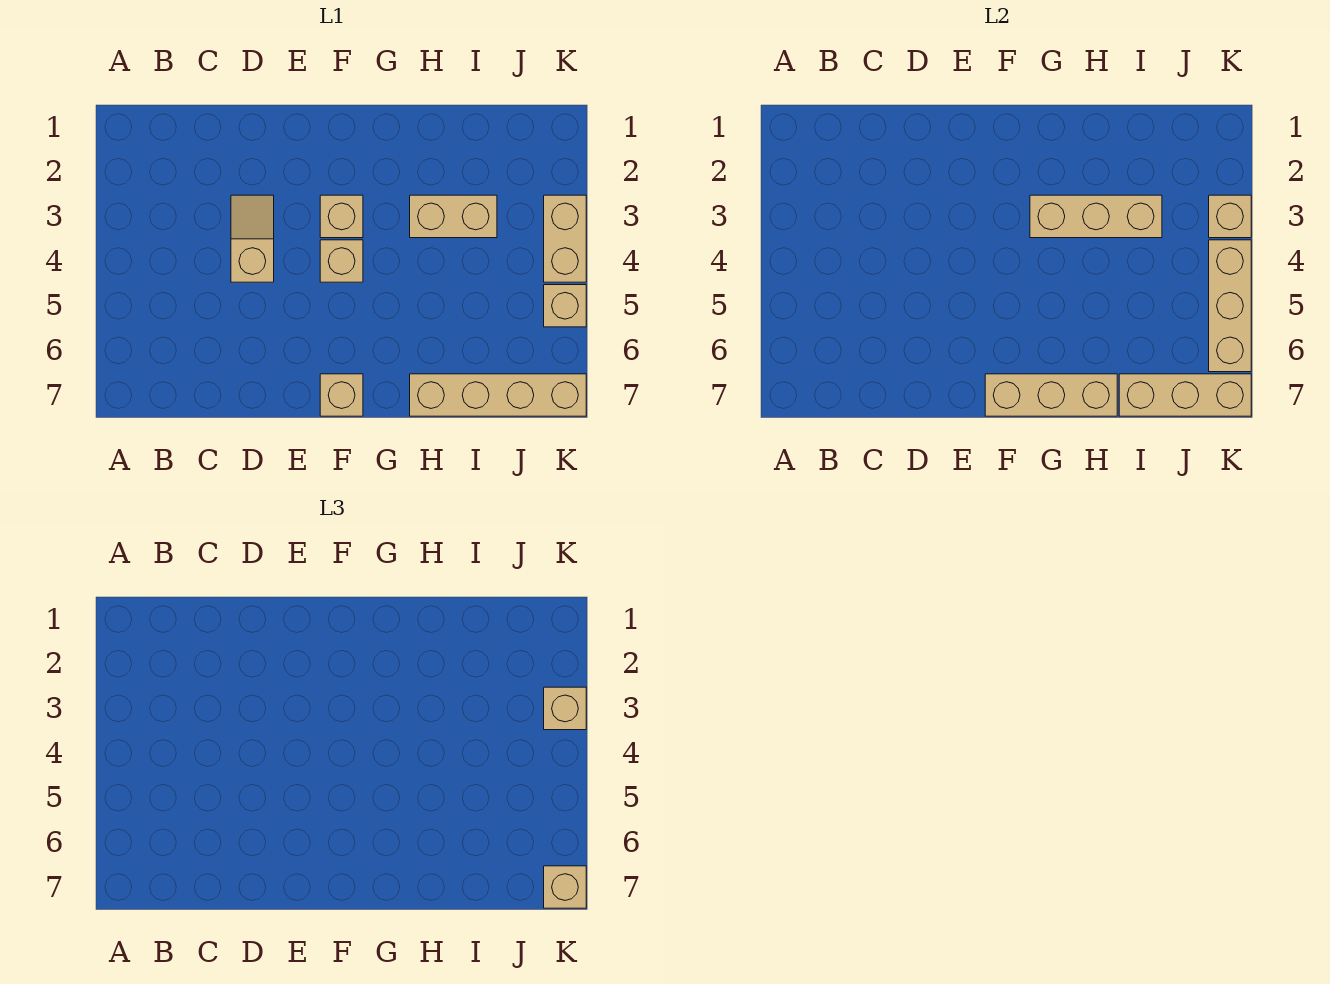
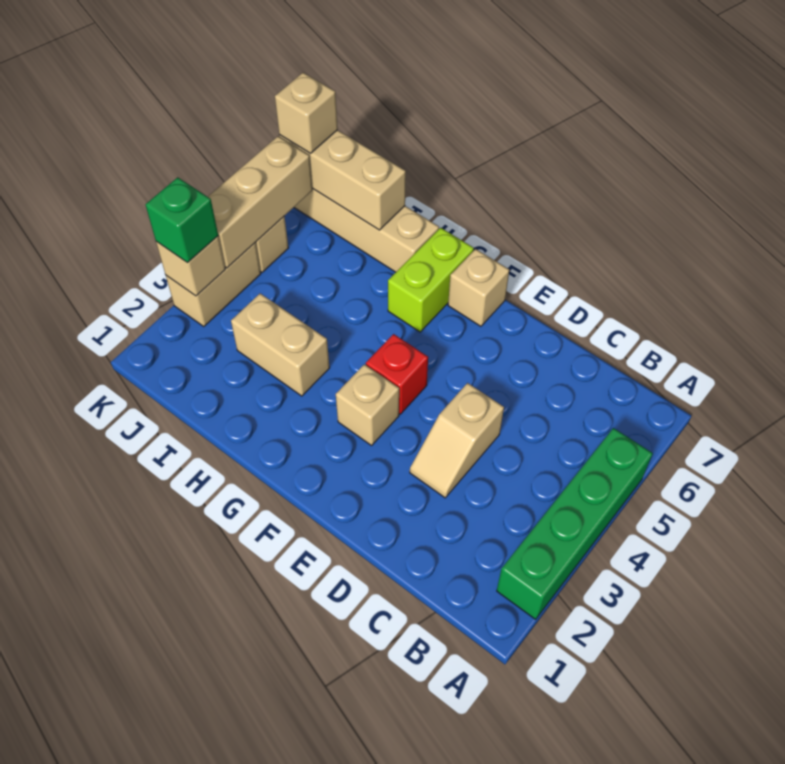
none -> green brick A2:A5 level 1
tan brick F4 level 1 -> red brick F4 level 1
tan brick F7:H7 level 2 -> none
tan brick G3:I3 level 2 -> none
none -> lime brick G6:G7 level 1
tan brick K3 level 3 -> green brick K3 level 3

